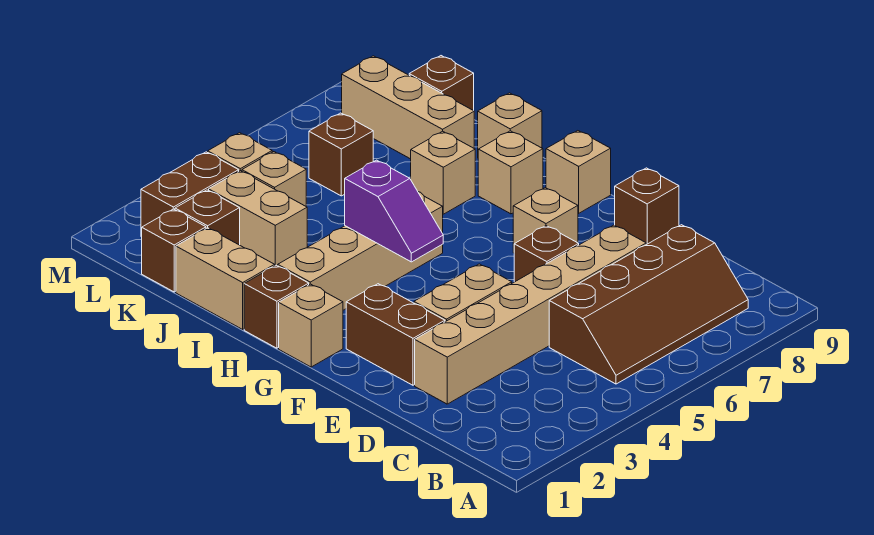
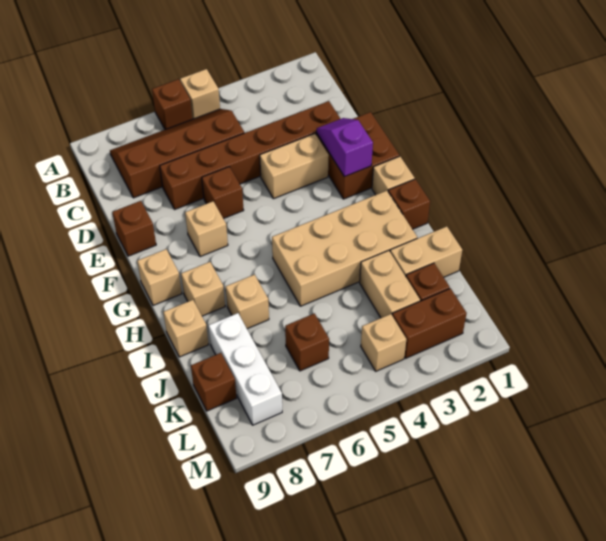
tan brick D2:D7 level 1 -> brown brick D2:D7 level 1
brown brick E2:F2 level 1 -> brown brick E1:F2 level 1
purple slope G4:H4 level 2 top H -> purple slope E2:F2 level 2 top F
tan brick H2:H5 level 1 -> tan brick H2:I5 level 1
tan brick I1:J1 level 1 -> tan brick J1:J2 level 1
tan brick J8:L8 level 1 -> white brick J8:L8 level 1
brown brick K1 level 1 -> brown brick A6 level 1
tan brick K4 level 1 -> tan brick A5 level 1

